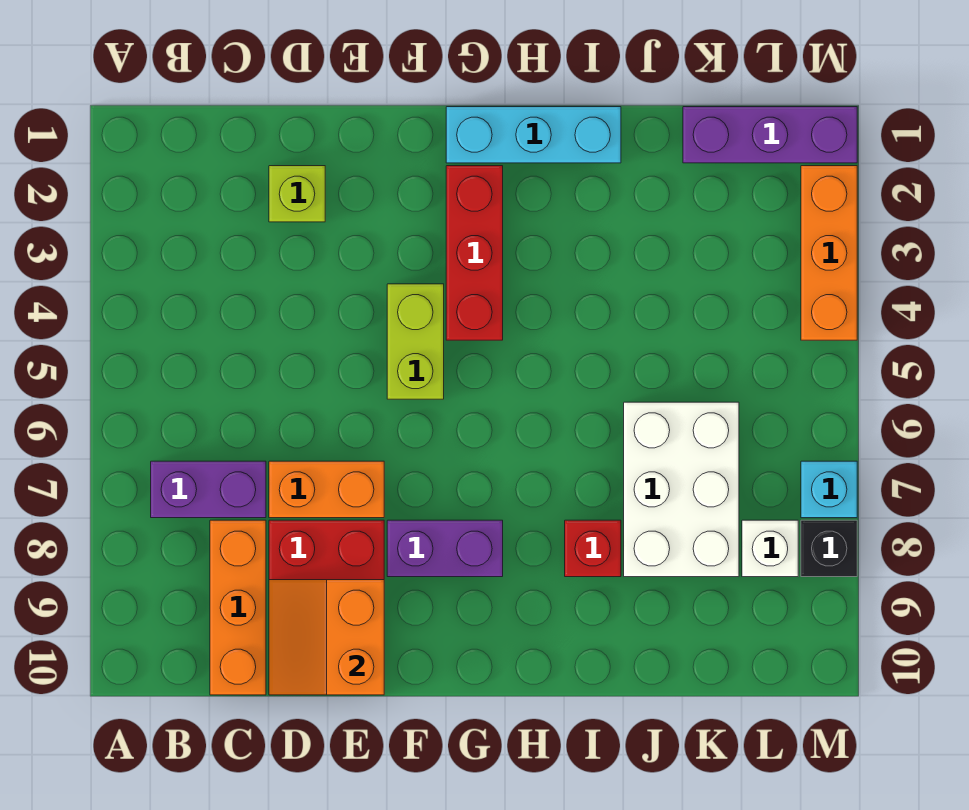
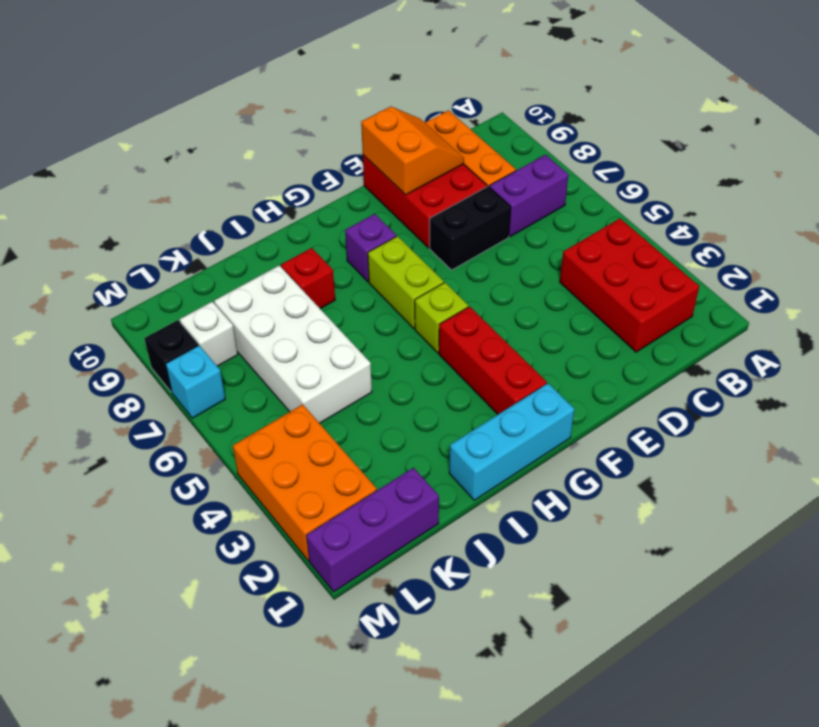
none -> red brick B2:C4 level 1
lime brick D2 level 1 -> lime brick G5 level 1
orange brick D7:E7 level 1 -> black brick D7:E7 level 1
lime brick F4:F5 level 1 -> lime brick G6:G7 level 1
purple brick F8:G8 level 1 -> purple brick G8 level 1
white brick J6:K8 level 1 -> white brick J5:K8 level 1
orange brick M2:M4 level 1 -> orange brick L2:M4 level 1

